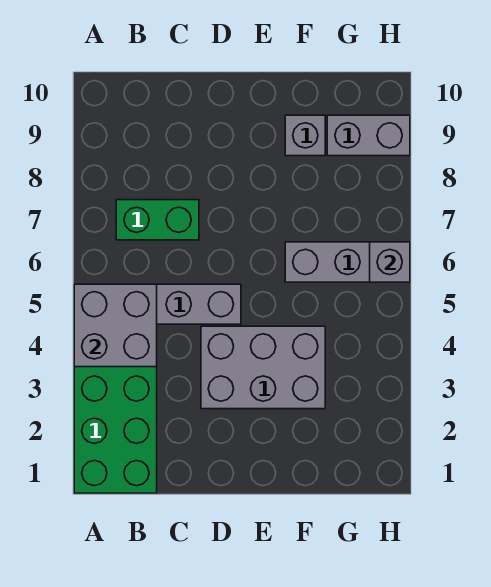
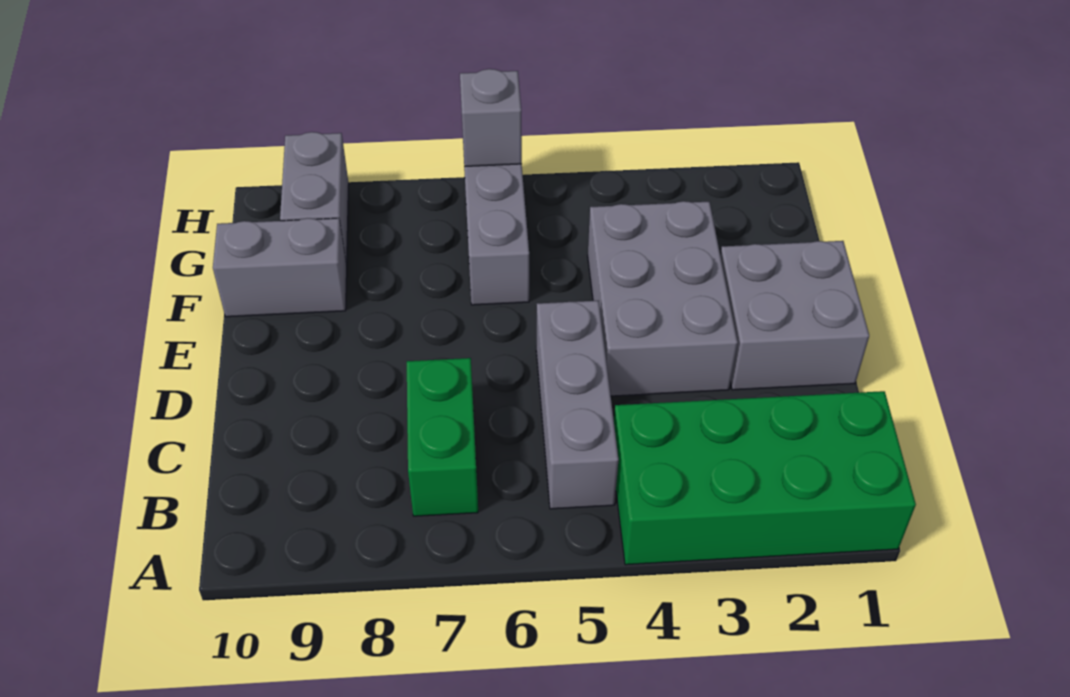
grey brick A4:B5 level 2 -> grey brick D1:E2 level 1
grey brick F9 level 1 -> grey brick F9:F10 level 1

